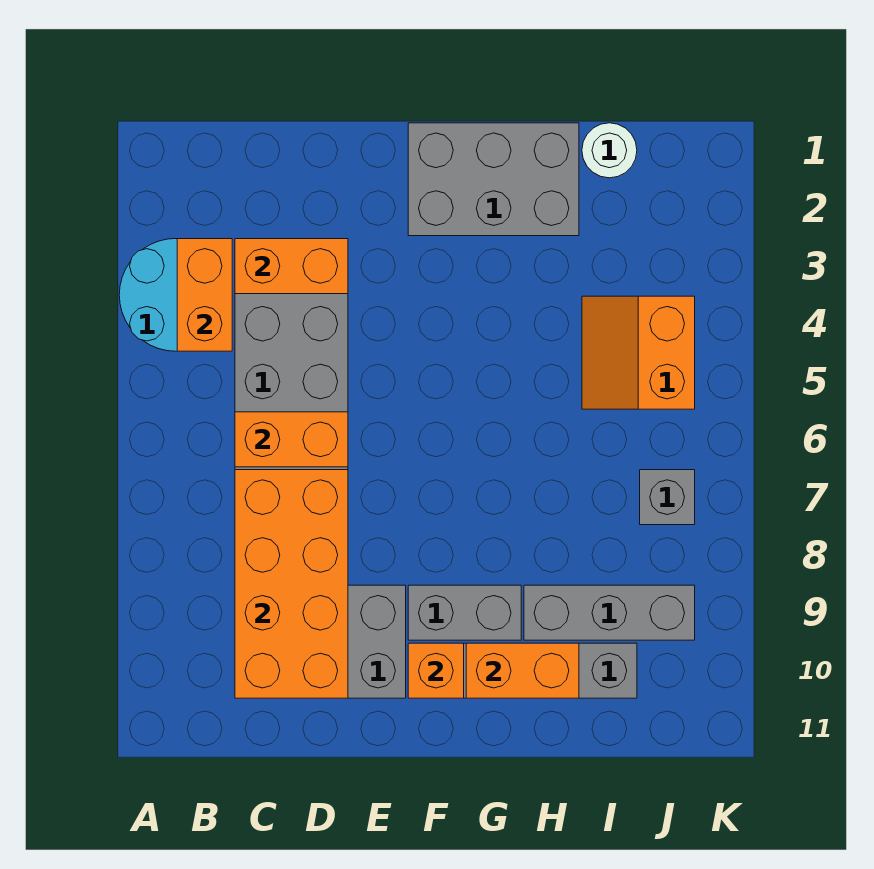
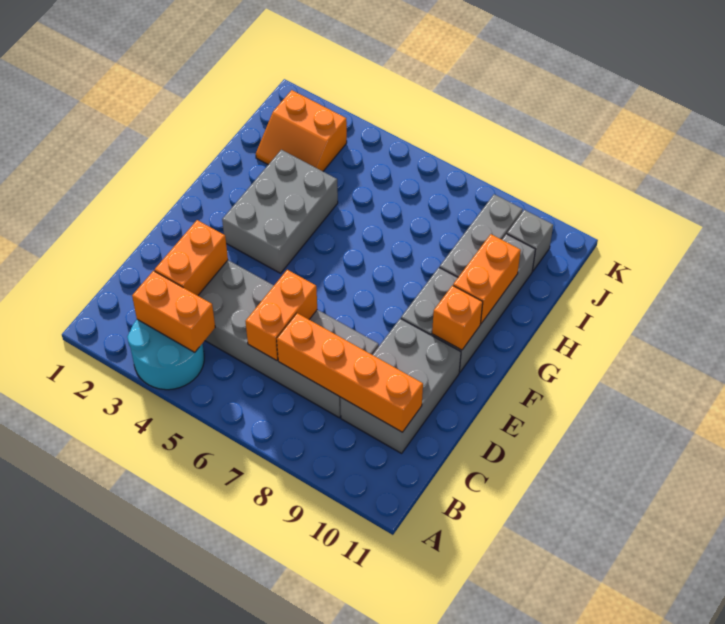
orange brick C7:D10 level 2 -> orange brick C7:C10 level 2
grey brick F1:H2 level 1 -> grey brick F3:H4 level 1
white round brick I1 level 1 -> none
orange slope I4:J5 level 1 top J -> orange slope I2:J3 level 1 top J
grey brick J7 level 1 -> grey brick J10 level 1

